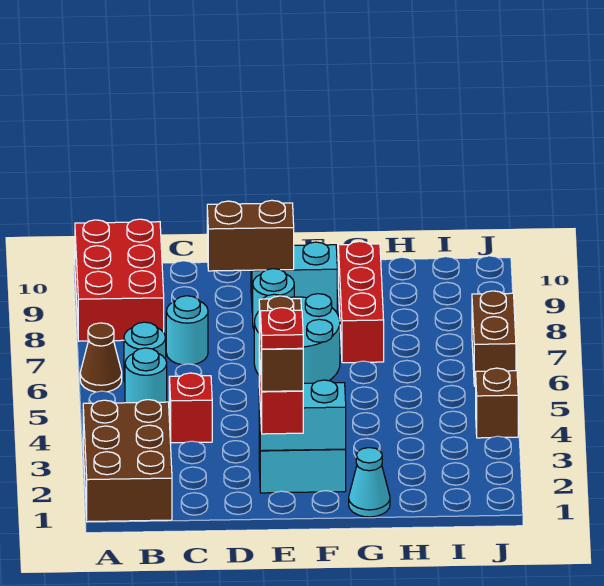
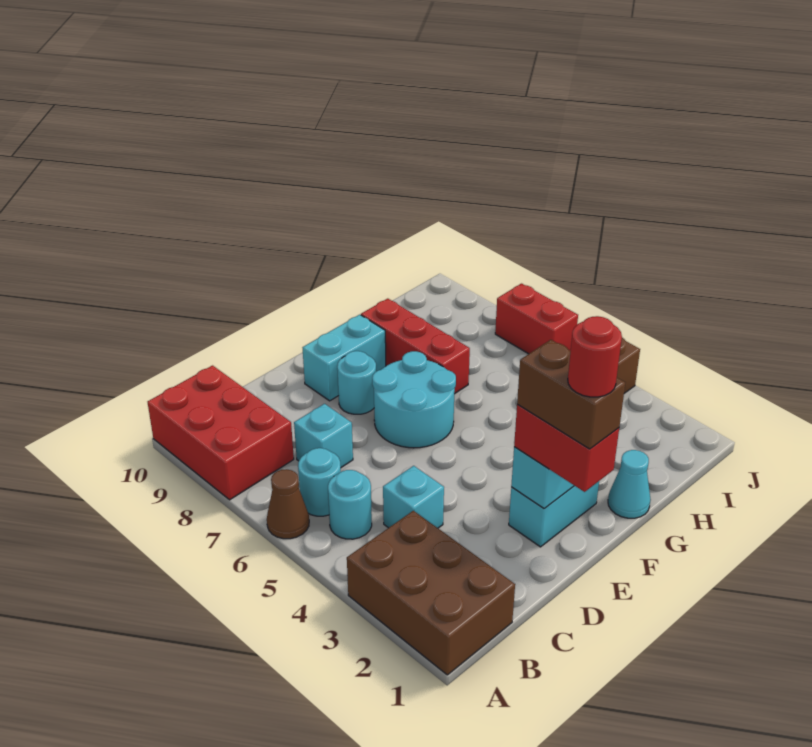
red brick C4 level 1 -> cyan brick C4 level 1
cyan round brick C7 level 1 -> cyan brick C7 level 1
brown brick D9:E9 level 2 -> none
red plate E1 level 5 -> red round brick E1 level 5
brown brick J6:J7 level 1 -> red brick J6:J7 level 1

